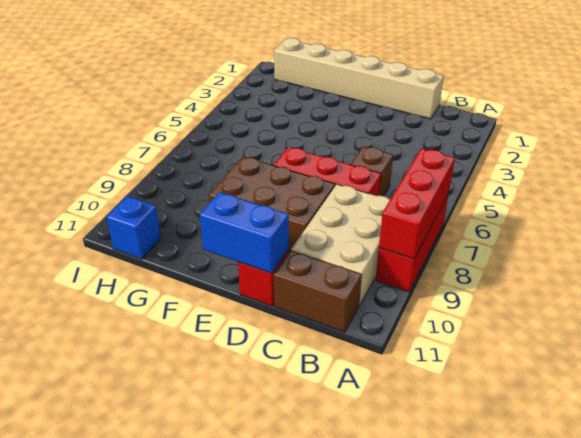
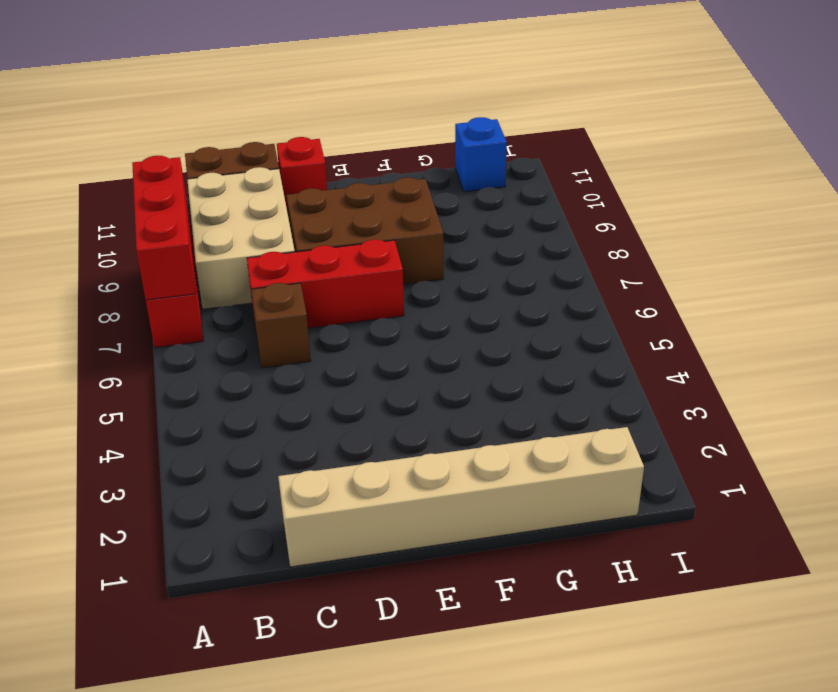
blue brick D11:E11 level 2 -> none

